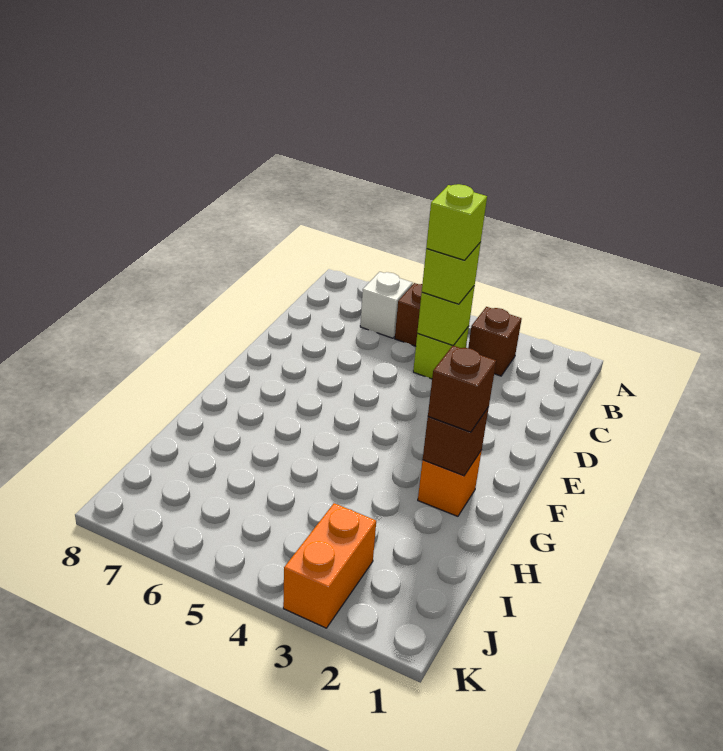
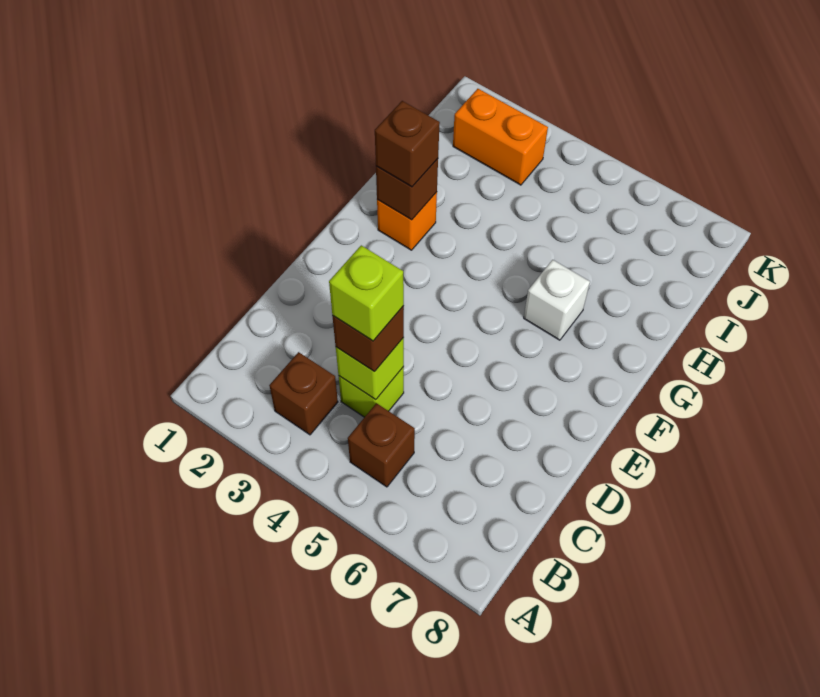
white brick B6 level 1 -> white brick G6 level 1
lime brick C4 level 3 -> brown brick C4 level 3
orange brick J3:K3 level 1 -> orange brick J2:J3 level 1

